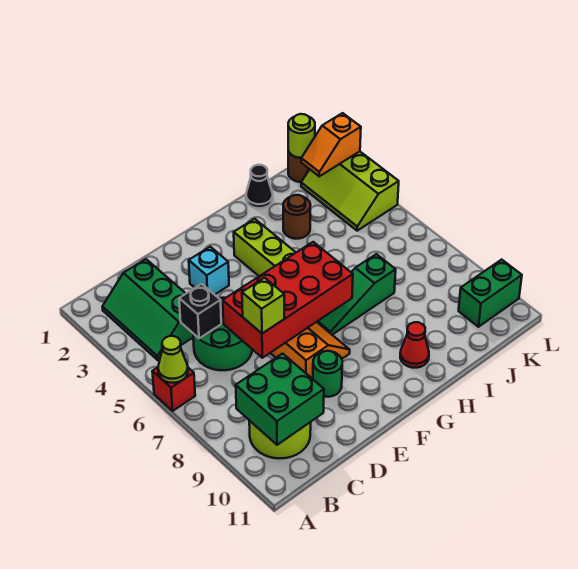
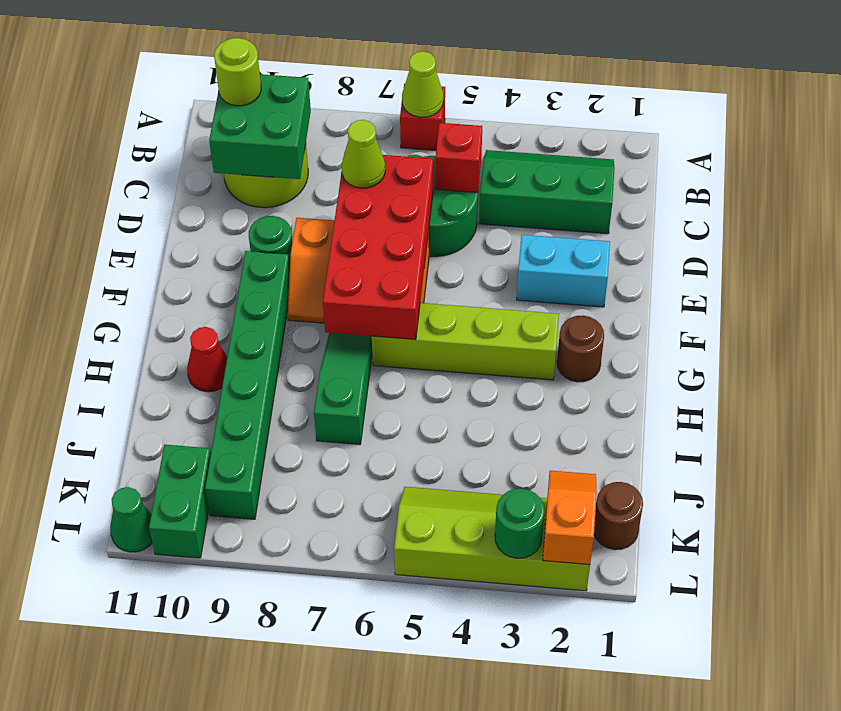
black brick C5 level 2 -> red brick C5 level 2
lime brick D7 level 3 -> lime cone D7 level 3
cyan brick E3 level 1 -> cyan brick E2:E3 level 1
none -> green brick F9:K9 level 1
black cone I1 level 1 -> none
brown round brick I3 level 1 -> brown round brick G2 level 1
lime round brick K1 level 2 -> lime round brick B10 level 3
lime slope K2:L4 level 1 top L -> lime slope K2:L5 level 1 top L
none -> green round brick L3 level 2
none -> green cone L11 level 1

